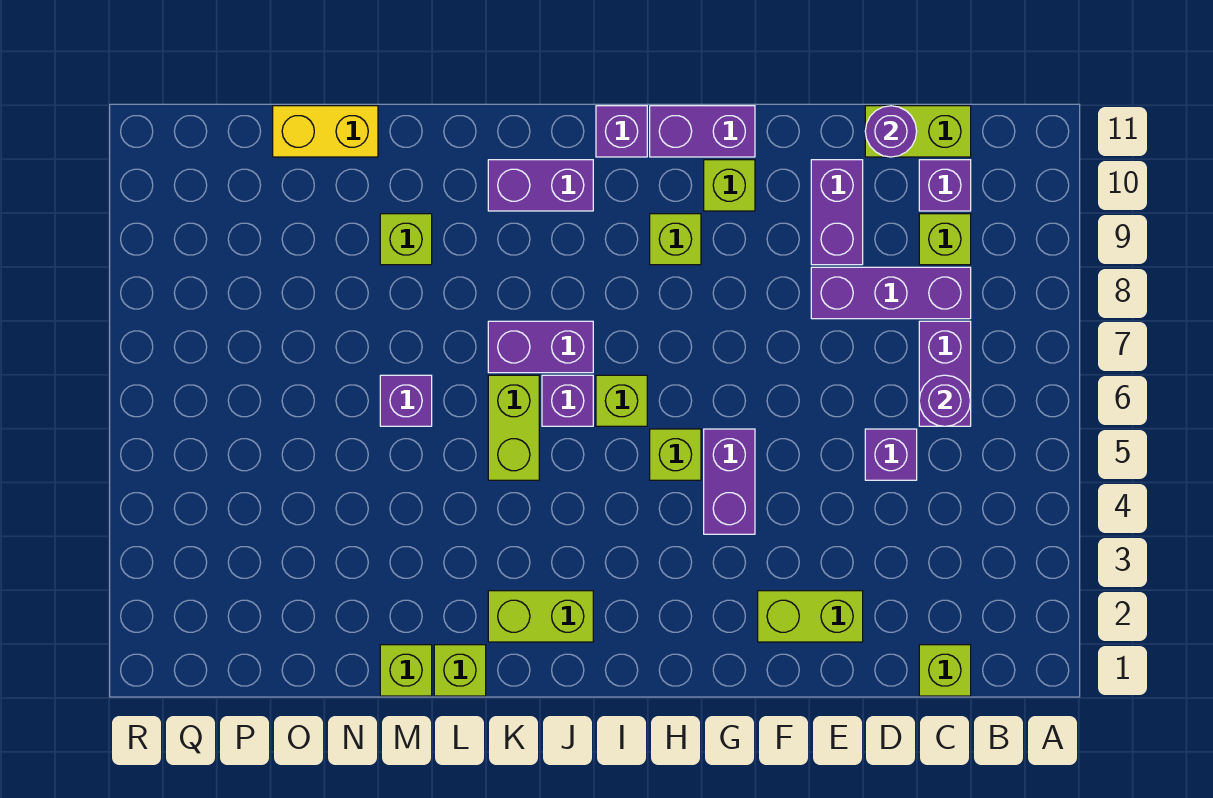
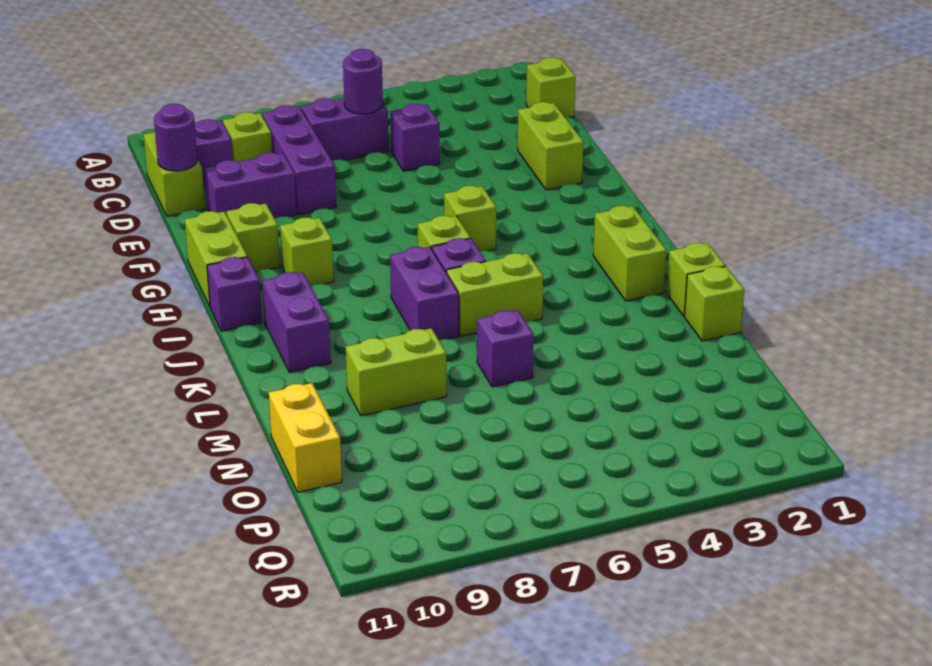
purple brick G4:G5 level 1 -> none
purple brick G11:H11 level 1 -> lime brick G11:H11 level 1
lime brick M9 level 1 -> lime brick M8:M9 level 1

